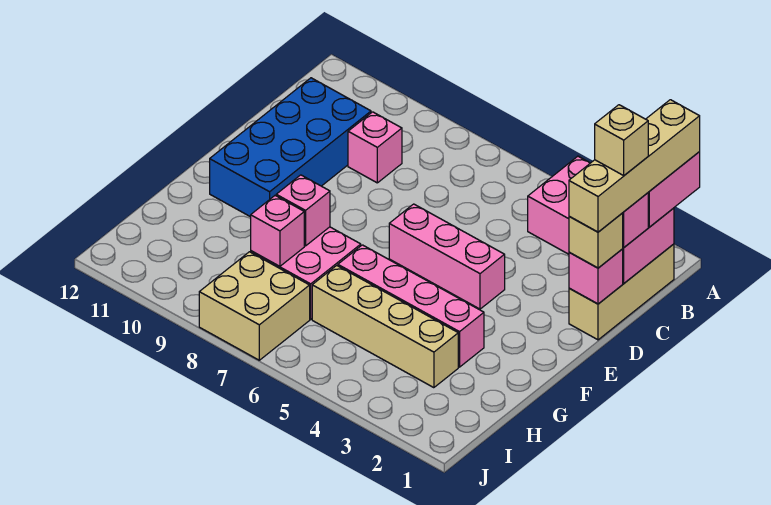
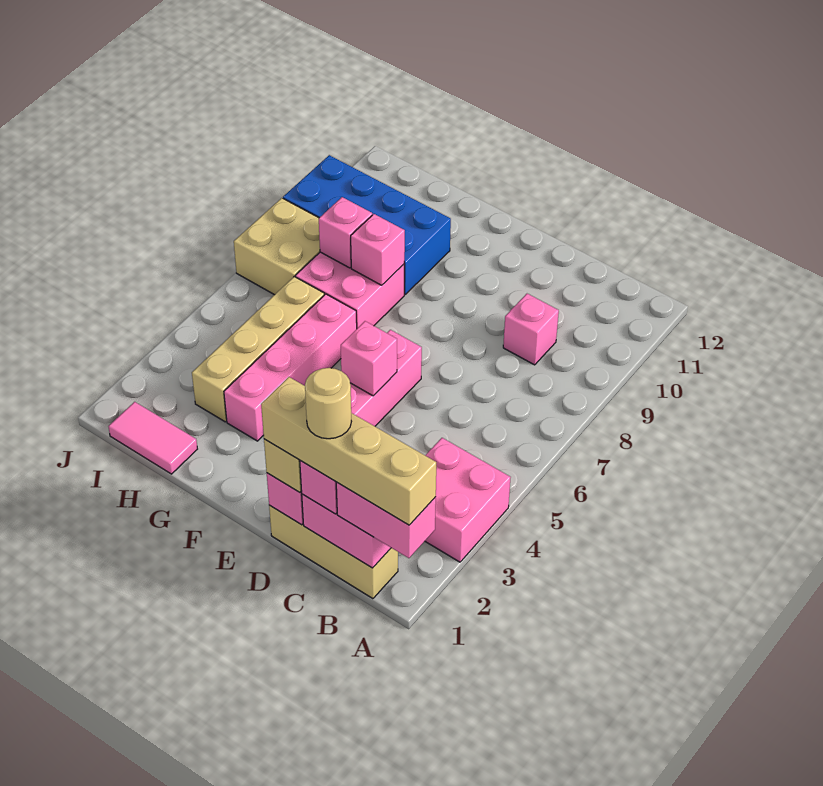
tan brick C1 level 5 -> tan round brick C1 level 5
blue brick C10:F11 level 1 -> blue brick G9:J10 level 1
none -> pink brick E5 level 2
none -> pink tile H1:I1 level 1

